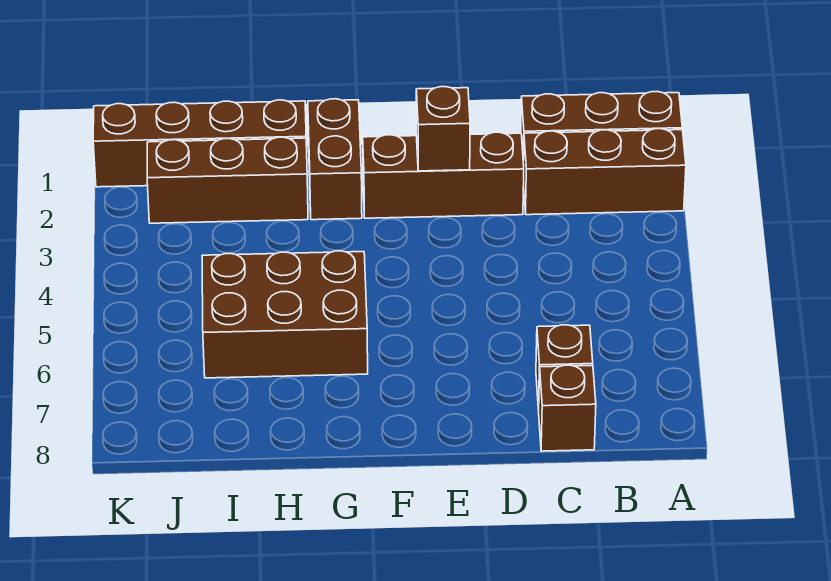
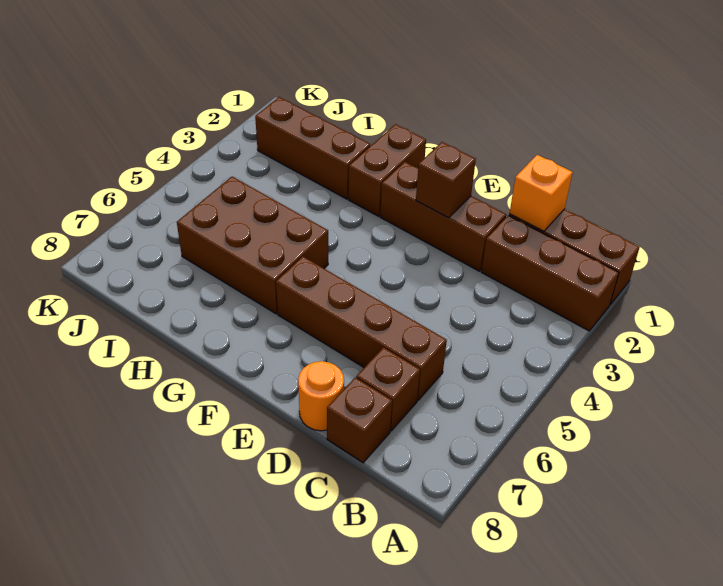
none -> orange brick C1 level 2
none -> orange round brick D8 level 1
brown brick H1:K1 level 1 -> brown brick C6:F6 level 1

